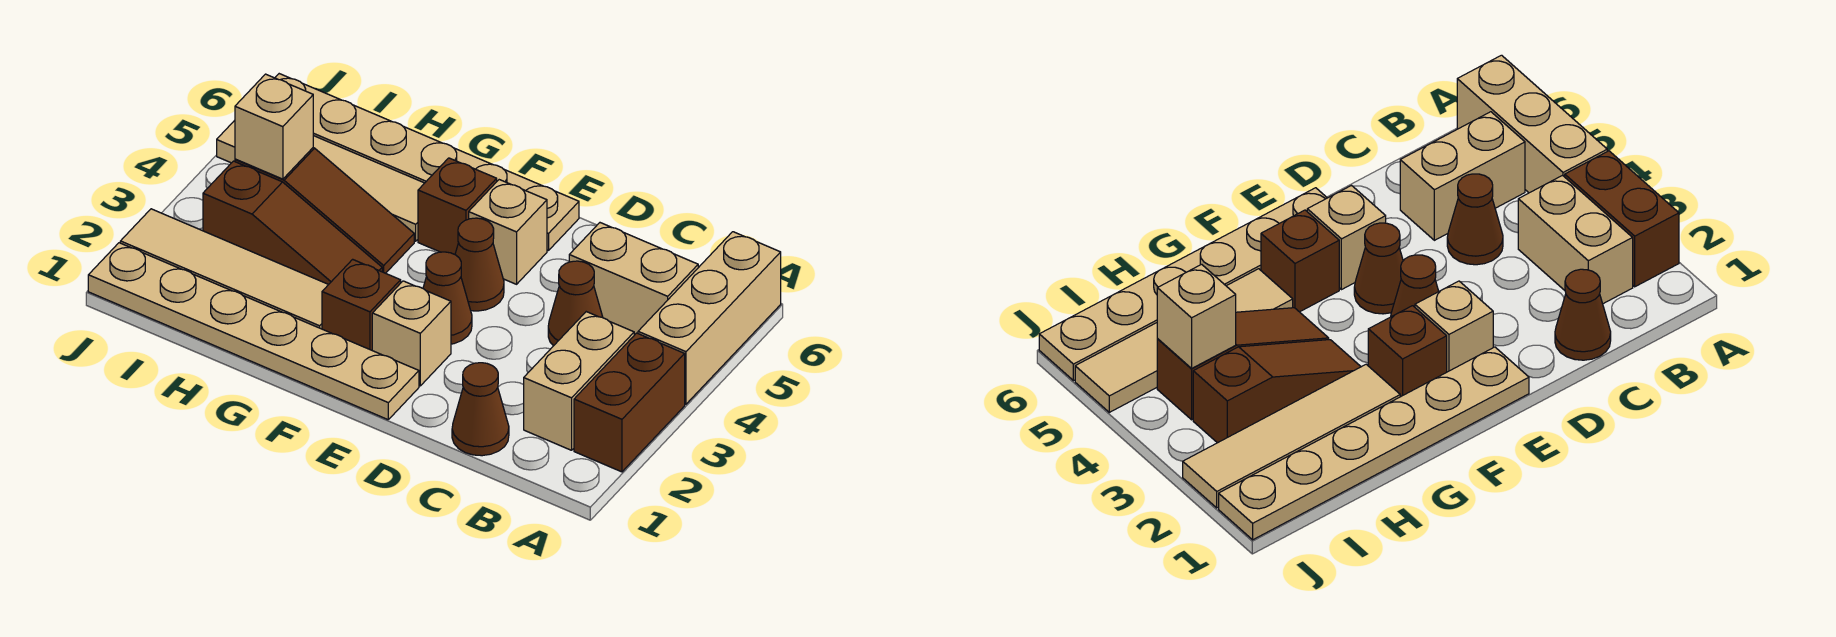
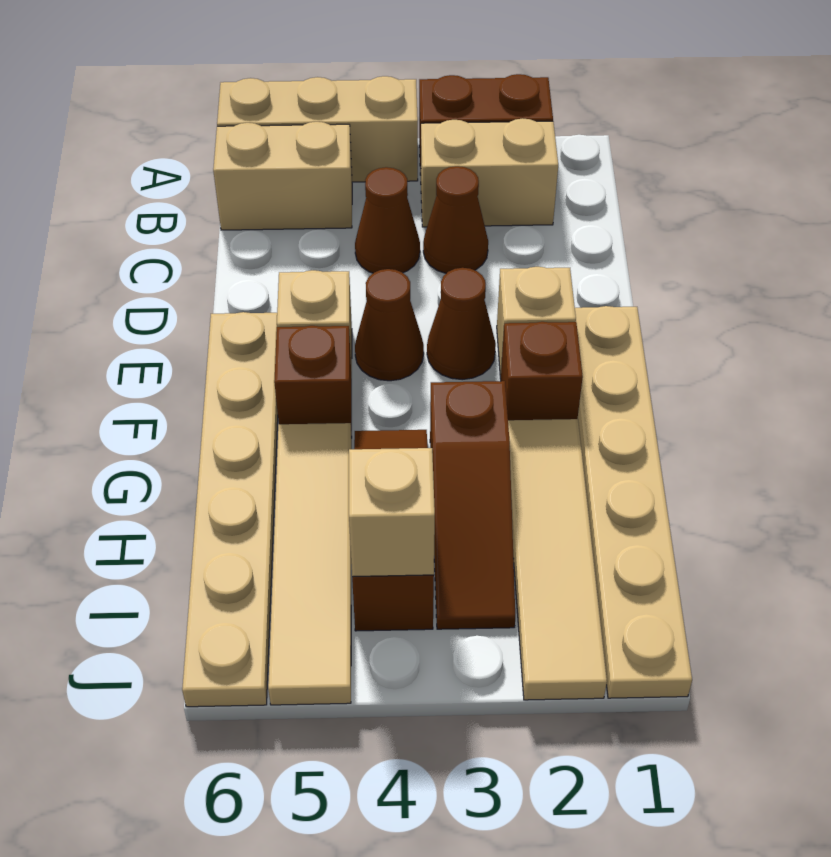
tan brick B5:C5 level 1 -> tan brick B5:B6 level 1
brown cone C1 level 1 -> brown cone C3 level 1
brown slope G3:I3 level 1 top I -> brown slope G3:I3 level 1 top G

